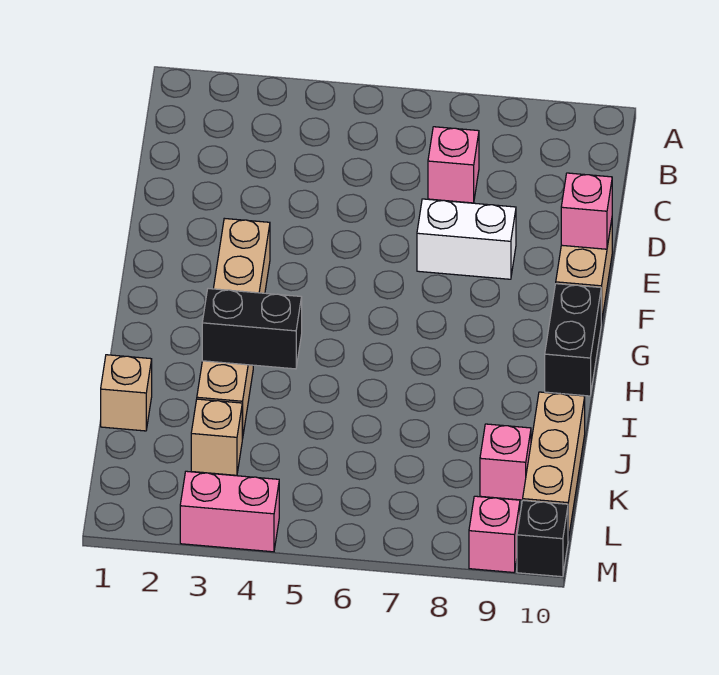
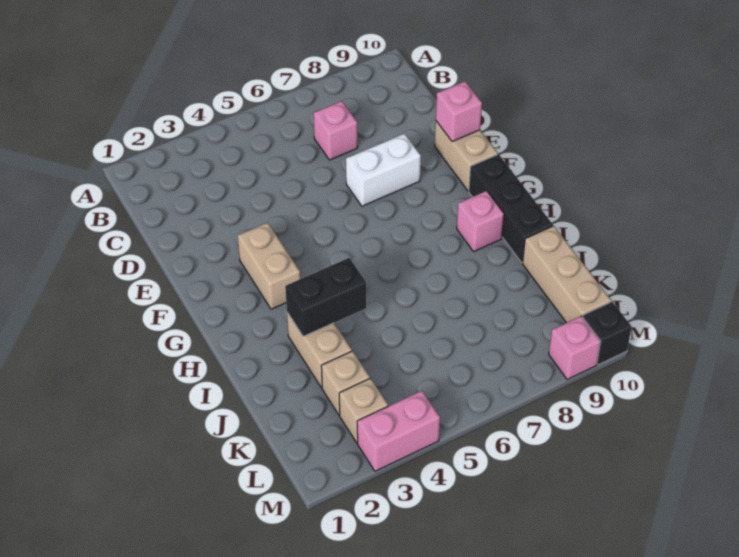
black brick G10:H10 level 1 -> black brick G10:I10 level 1
tan brick J1 level 1 -> tan brick L3 level 1
pink brick K9 level 1 -> pink brick H9 level 1

